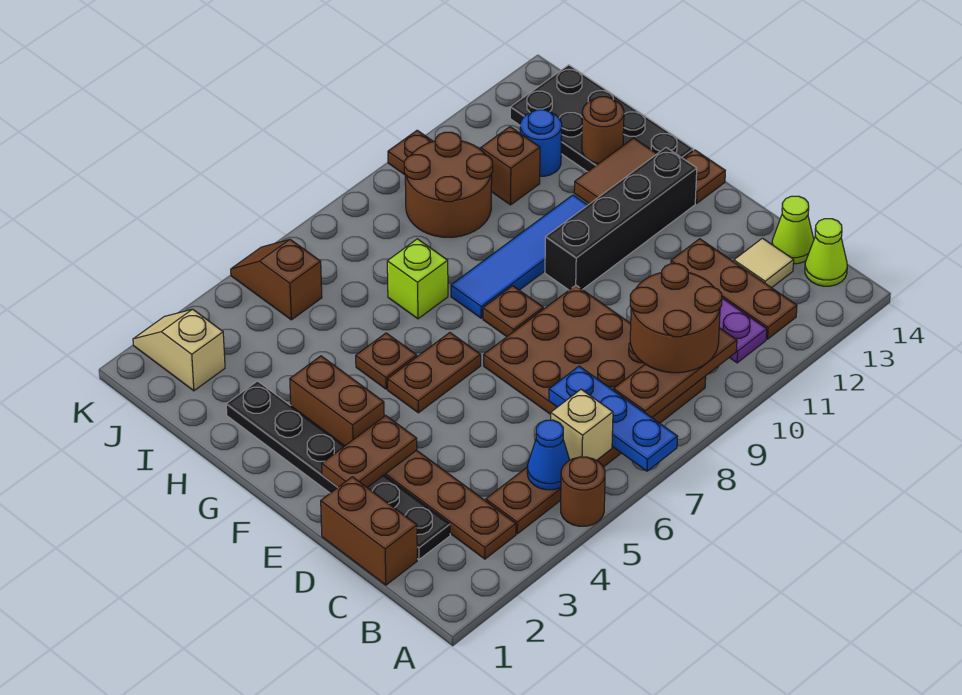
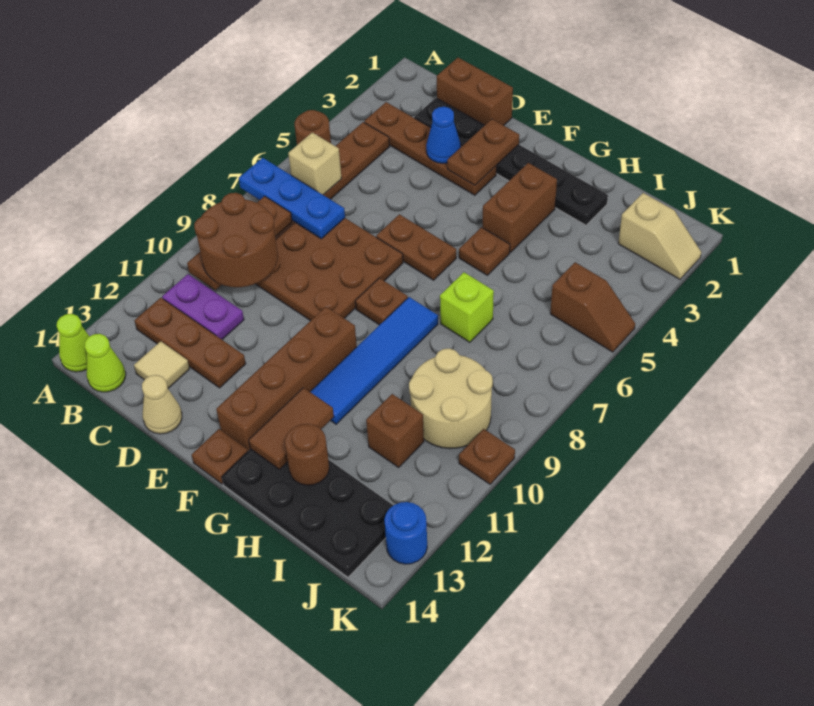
blue cone B5 level 2 -> blue cone D3 level 2
lime cone C14 level 1 -> lime cone A14 level 1
none -> tan cone D14 level 1
brown brick F3:G3 level 1 -> brown brick G3:G4 level 1
brown plate F5:F6 level 1 -> brown plate E6:F6 level 1
black brick F10:F13 level 1 -> brown brick F10:F13 level 1
brown round brick I9:J10 level 1 -> tan round brick I9:J10 level 1
blue round brick I12 level 1 -> blue round brick K13 level 1

